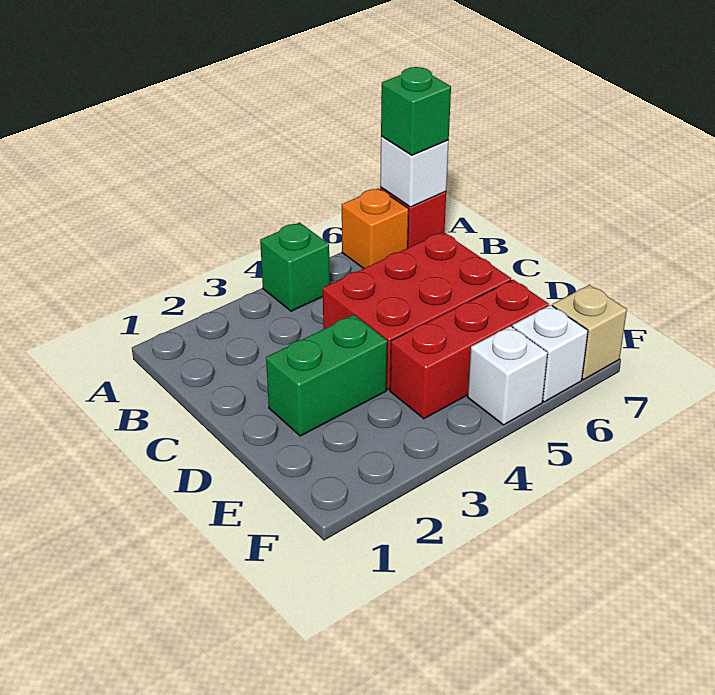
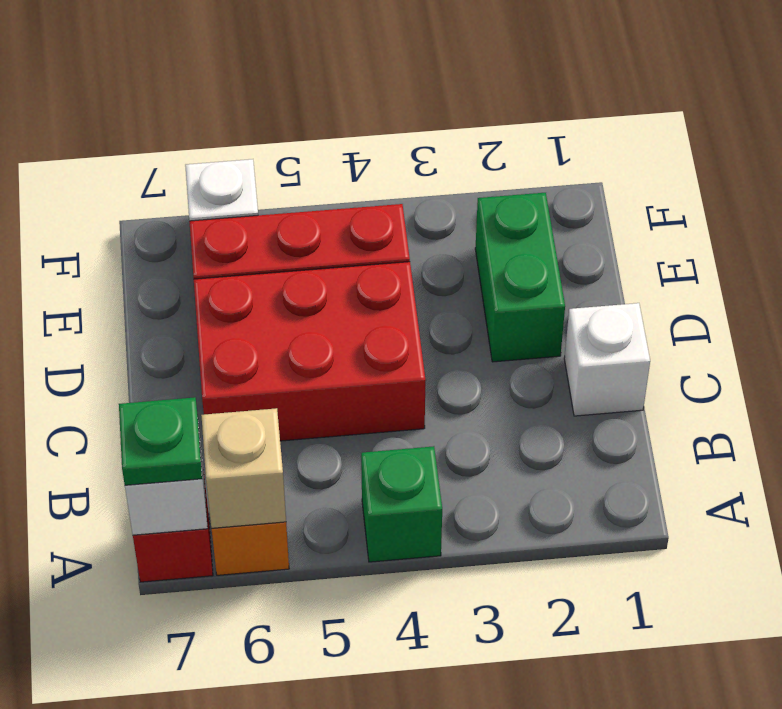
green brick A7 level 3 -> green plate A7 level 3
green brick D2:D3 level 1 -> green brick D2:E2 level 1
white brick F5 level 1 -> white brick C1 level 1
tan brick F7 level 1 -> tan brick A6 level 2

